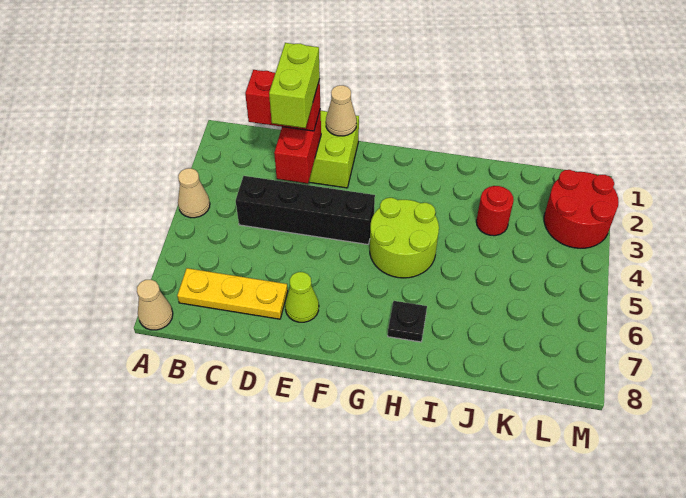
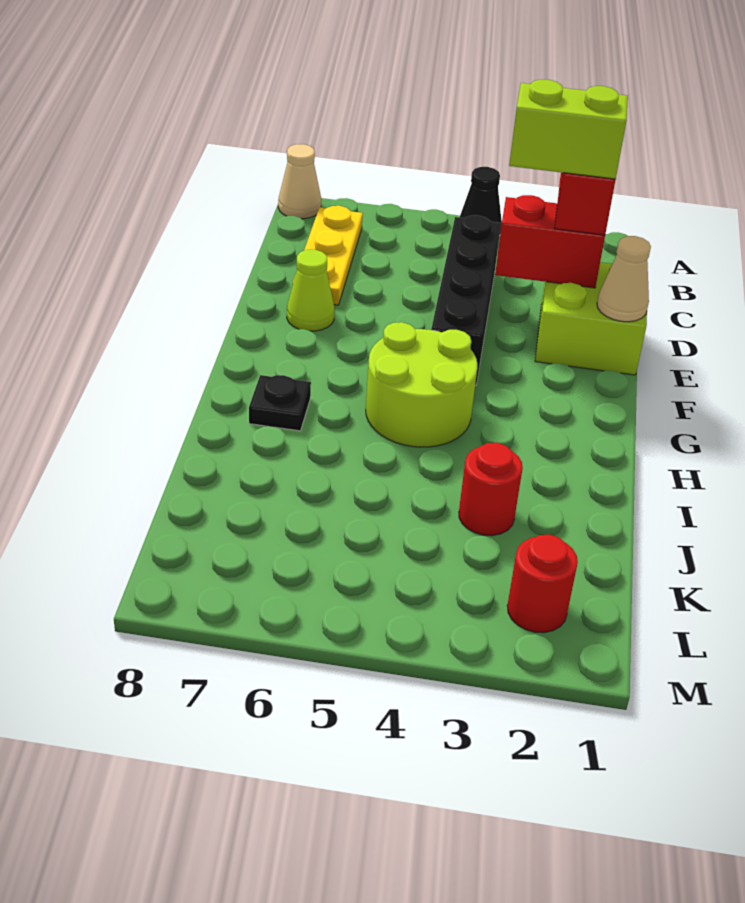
tan cone A4 level 1 -> black cone A4 level 1
red round brick L2:M3 level 1 -> red round brick L2 level 1

